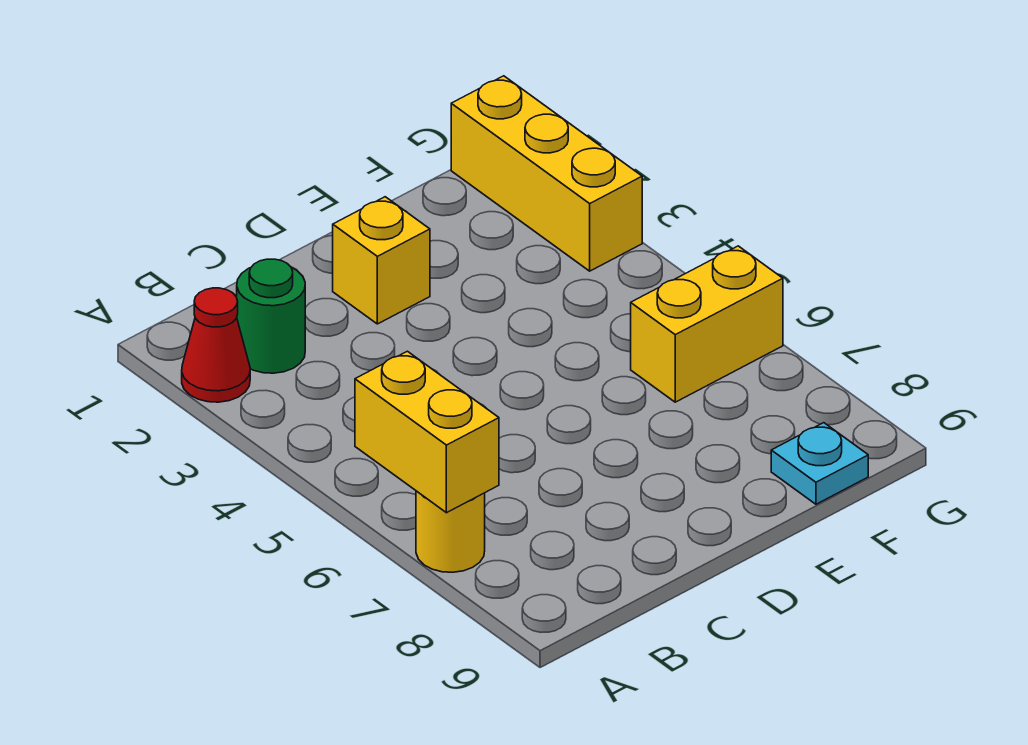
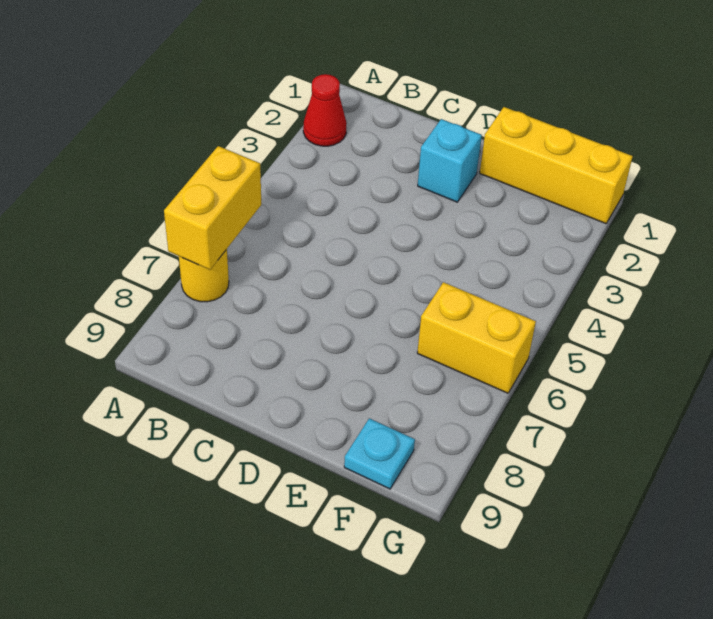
green round brick B2 level 1 -> none
yellow brick D2 level 1 -> cyan brick D2 level 1
yellow brick G1:G3 level 1 -> yellow brick E1:G1 level 1

